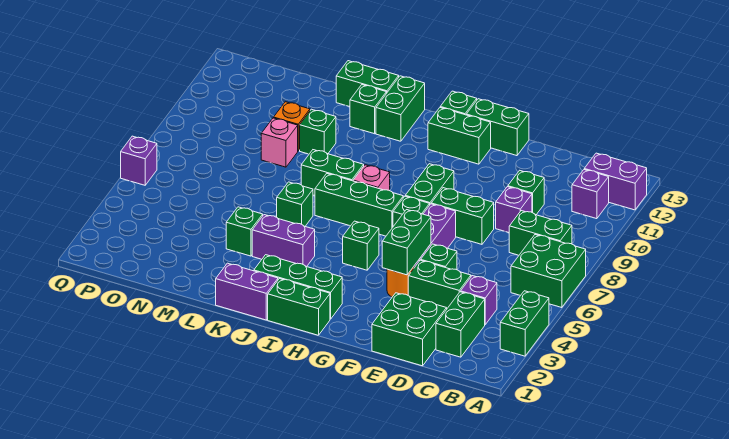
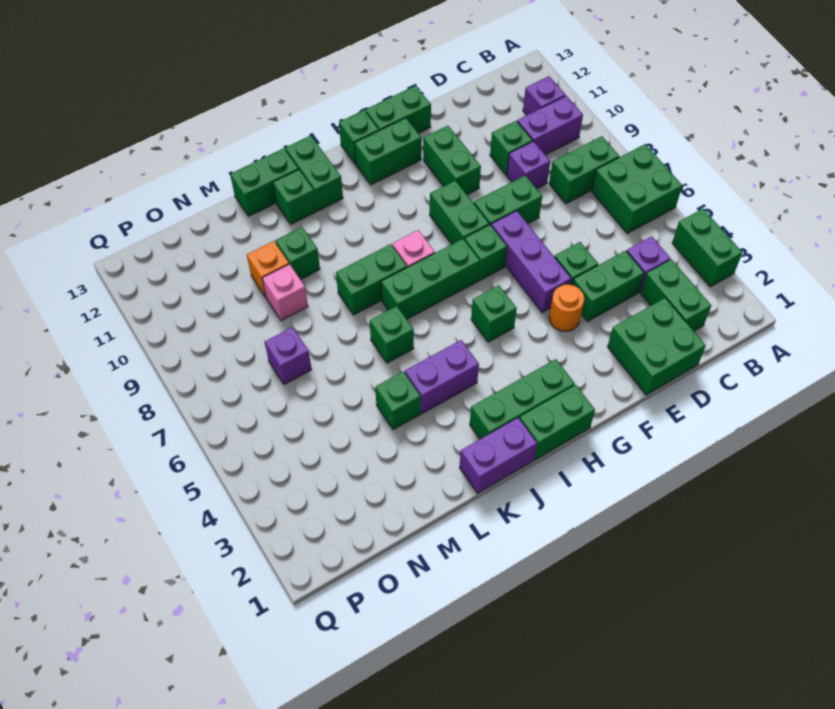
purple brick A12:B12 level 1 -> purple brick B10:C10 level 1
green brick F4:F5 level 2 -> green brick F10:F11 level 1
purple brick Q6 level 1 -> purple brick N7 level 1

